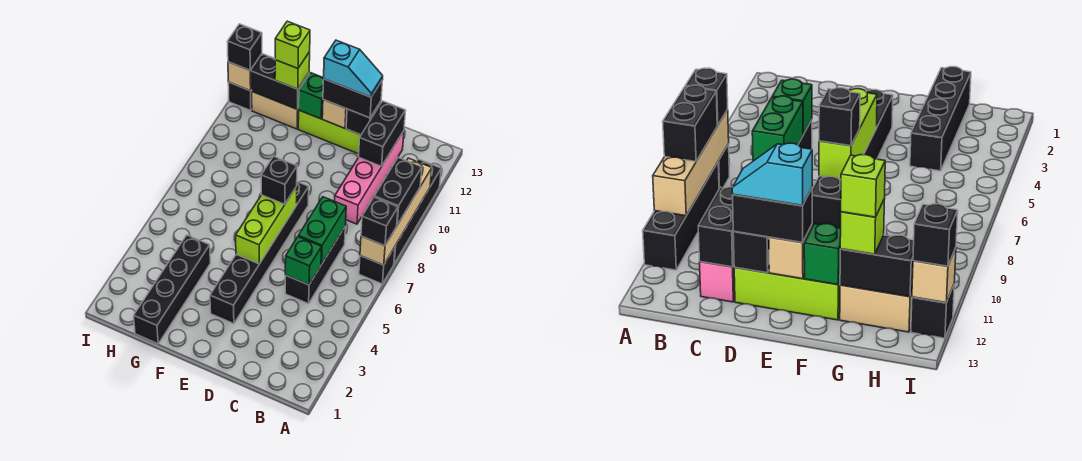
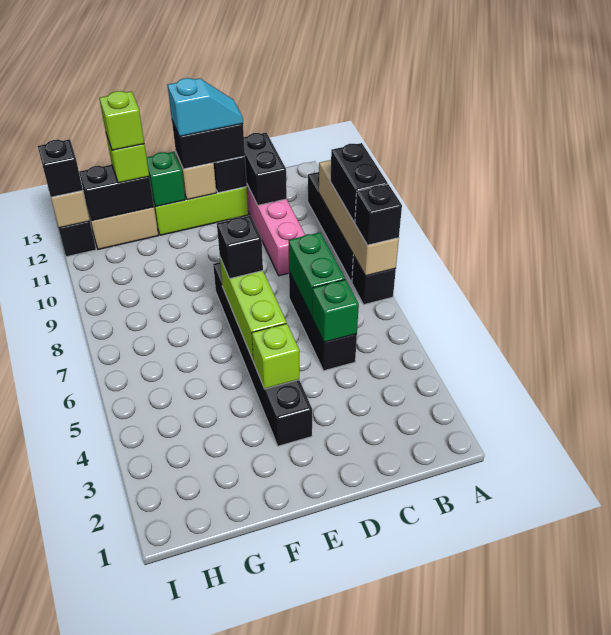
none -> lime brick E4 level 2
black brick G1:G4 level 1 -> none

